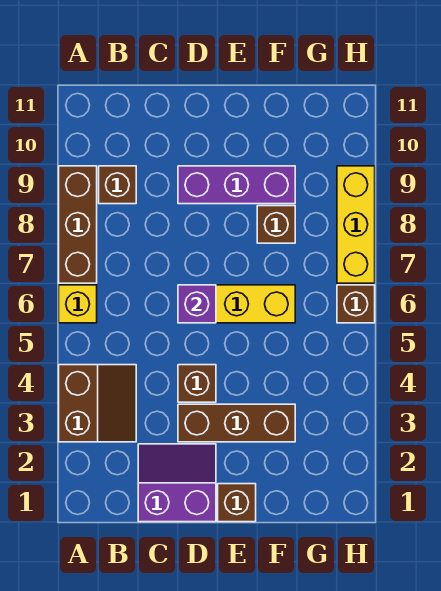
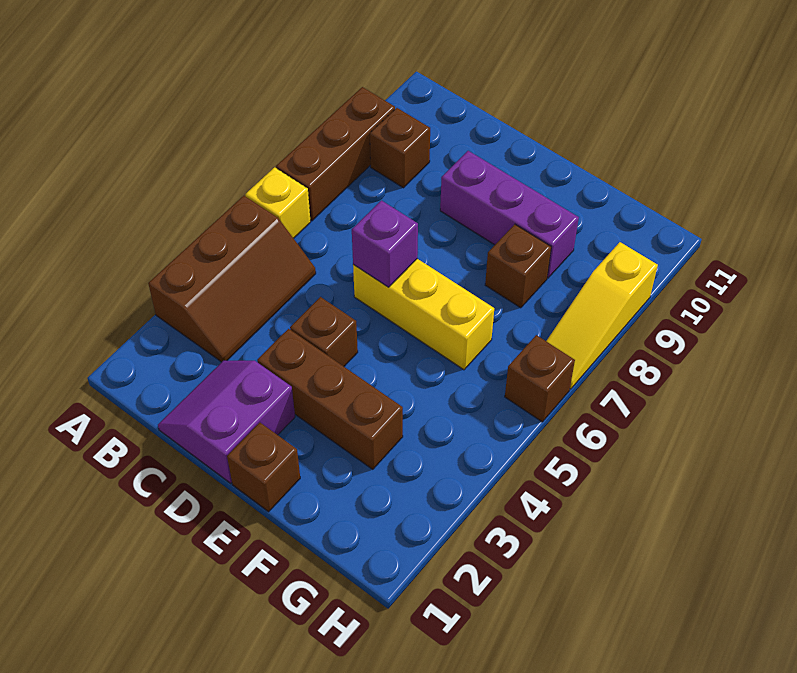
brown slope A3:B4 level 1 top A -> brown slope A3:B5 level 1 top A
purple slope C1:D2 level 1 top 1 -> purple slope C1:D2 level 1 top D
yellow brick H7:H9 level 1 -> yellow slope H7:H9 level 1 top 9

